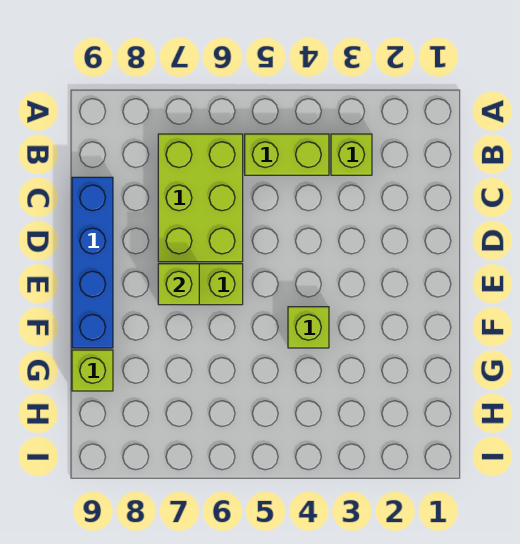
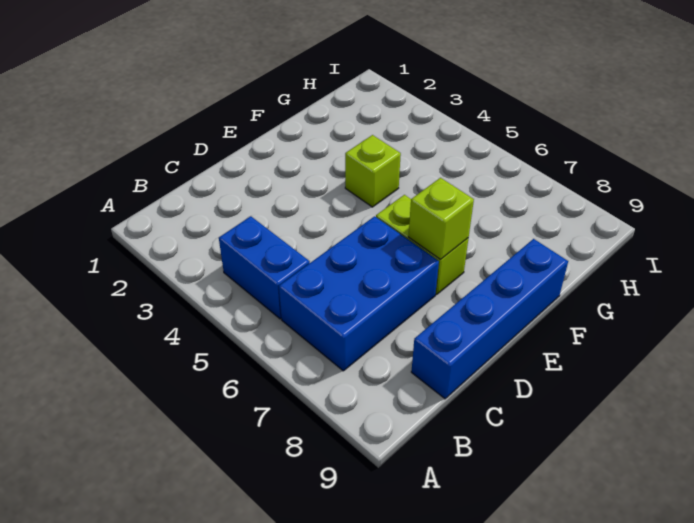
lime brick B3 level 1 -> none
lime brick B4:B5 level 1 -> blue brick B4:B5 level 1
lime brick B6:D7 level 1 -> blue brick B6:D7 level 1
lime brick G9 level 1 -> none

